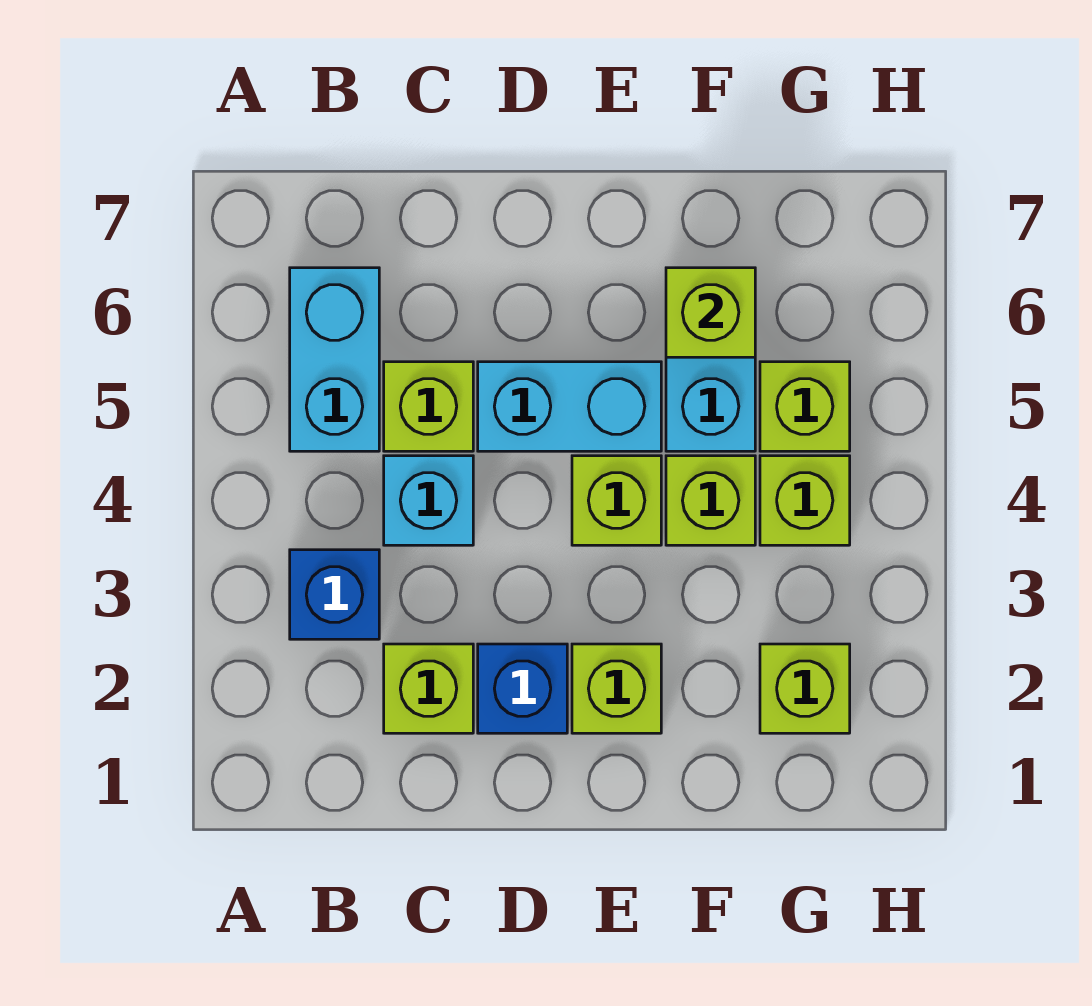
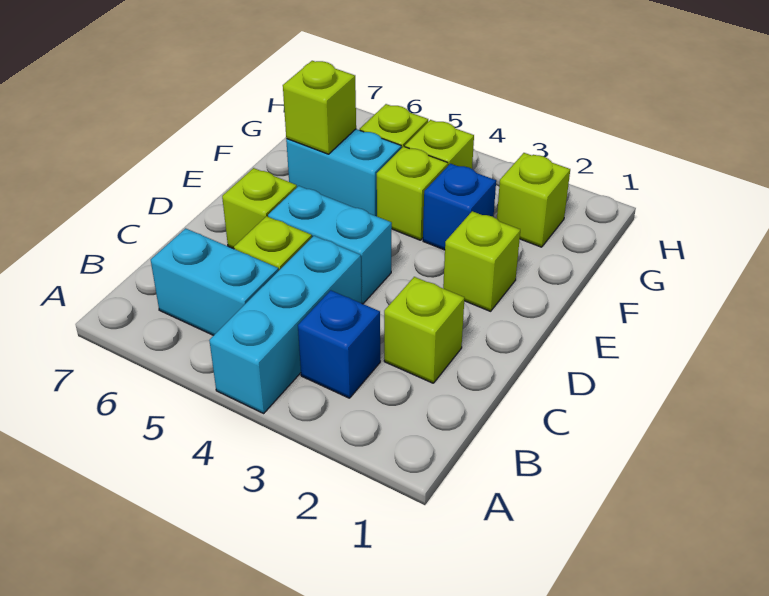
cyan brick C4 level 1 -> cyan brick A4:C4 level 1
blue brick D2 level 1 -> blue brick F3 level 1
cyan brick D5:E5 level 1 -> cyan brick D4:D5 level 1
lime brick E4 level 1 -> lime brick D6 level 1

